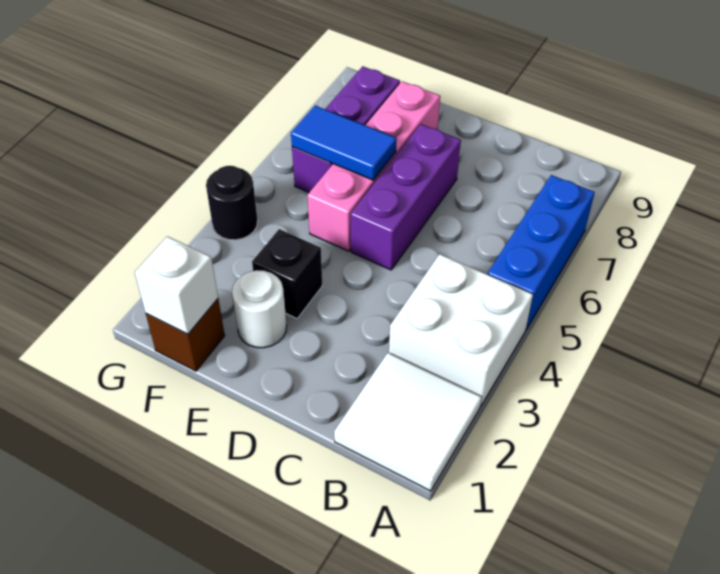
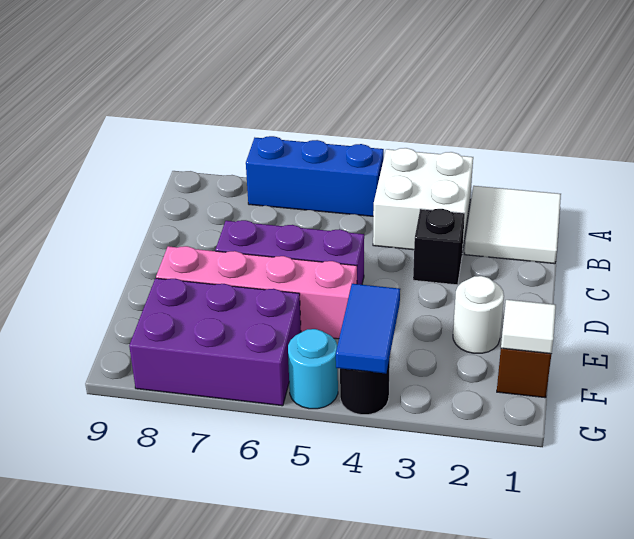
black brick E3 level 1 -> black brick C3 level 1
blue tile E6:F6 level 2 -> blue tile F4:G4 level 2
white brick F1 level 2 -> white tile F1 level 2
purple brick F6:F8 level 1 -> purple brick F6:G8 level 1
none -> cyan round brick G5 level 1

